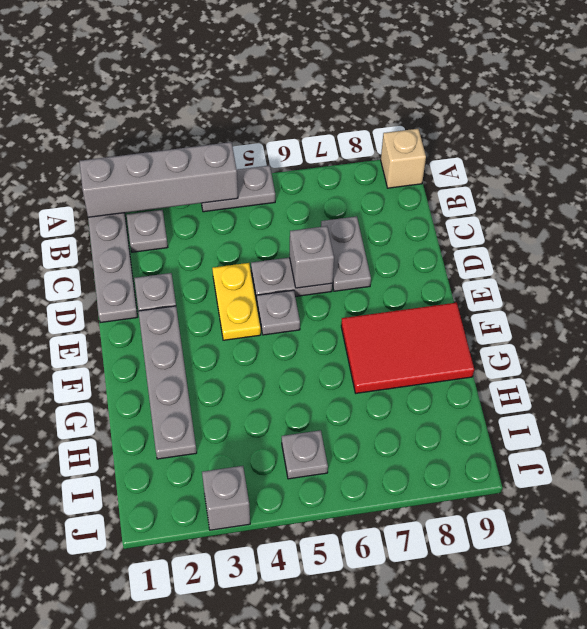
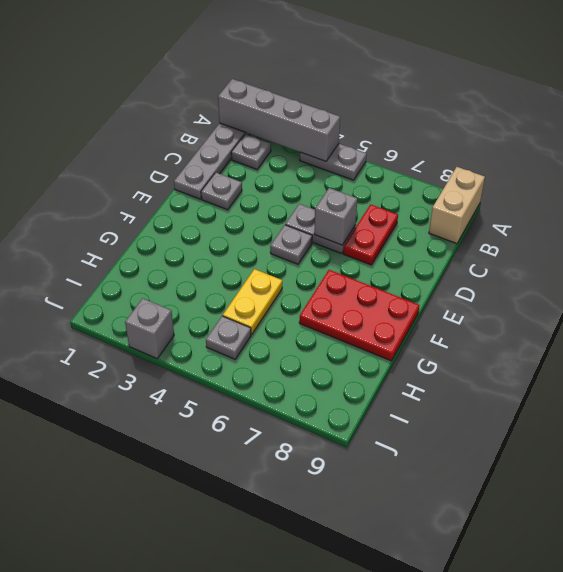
tan brick A9 level 1 -> tan brick A9:B9 level 1
grey plate C7:D7 level 1 -> red plate C7:D7 level 1
yellow plate D4:E4 level 1 -> yellow plate G5:H5 level 1
grey plate E2:H2 level 1 -> none
red tile F7:G9 level 1 -> red plate F7:G9 level 1

